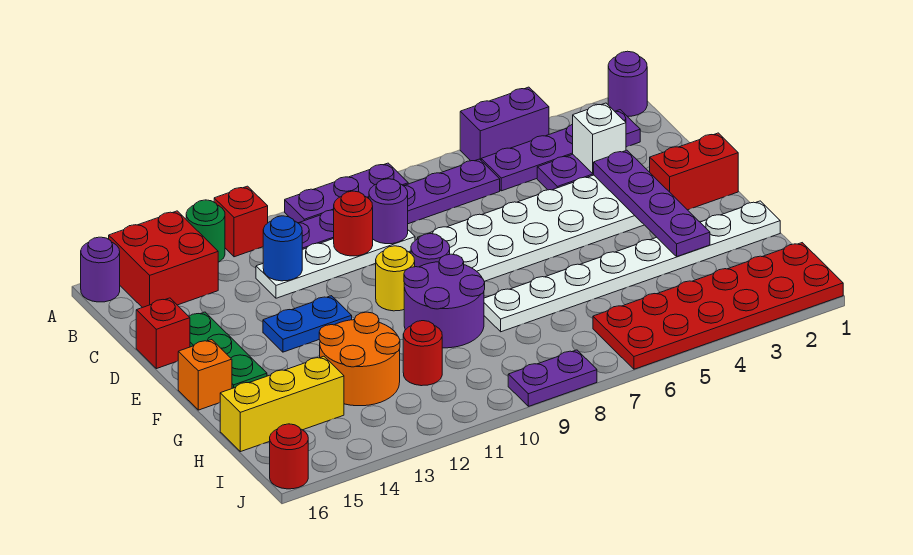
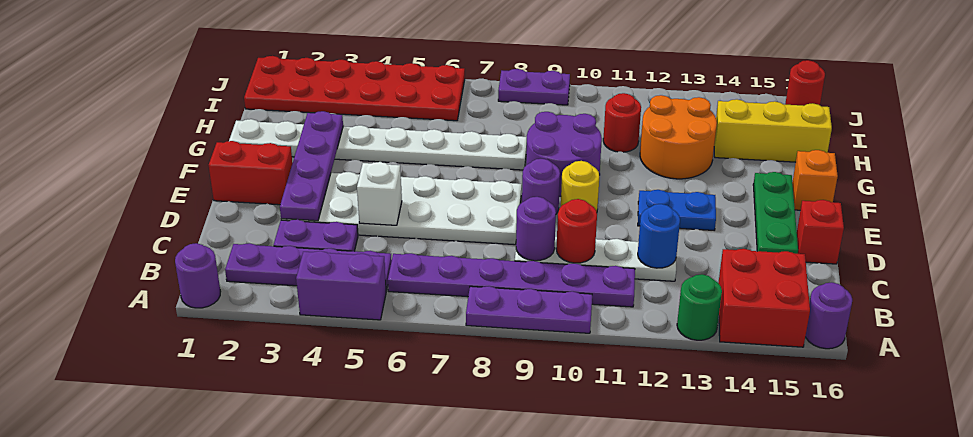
red brick A12 level 1 -> none
white brick C3 level 2 -> white brick D5 level 2

